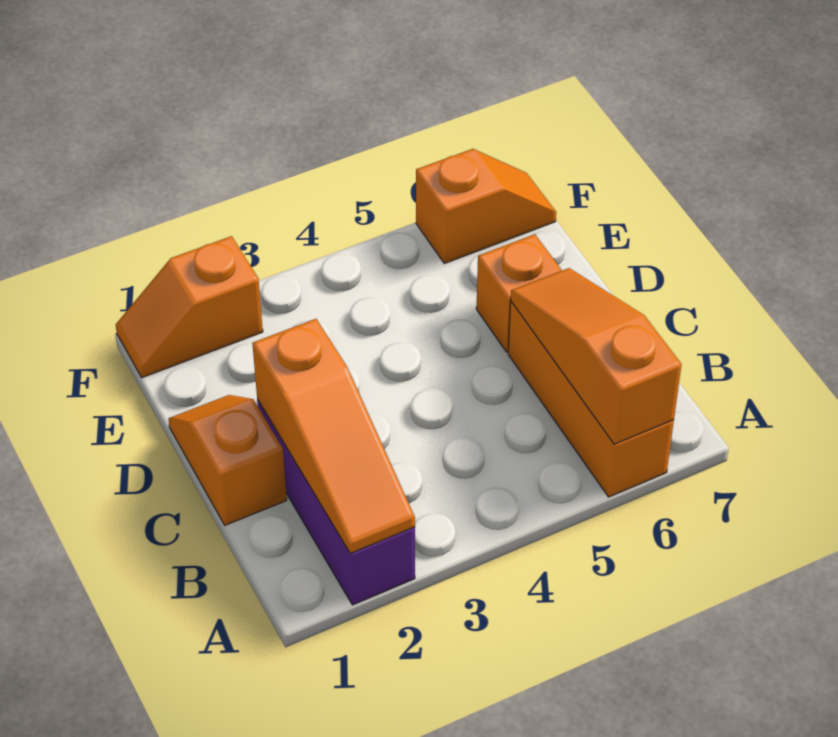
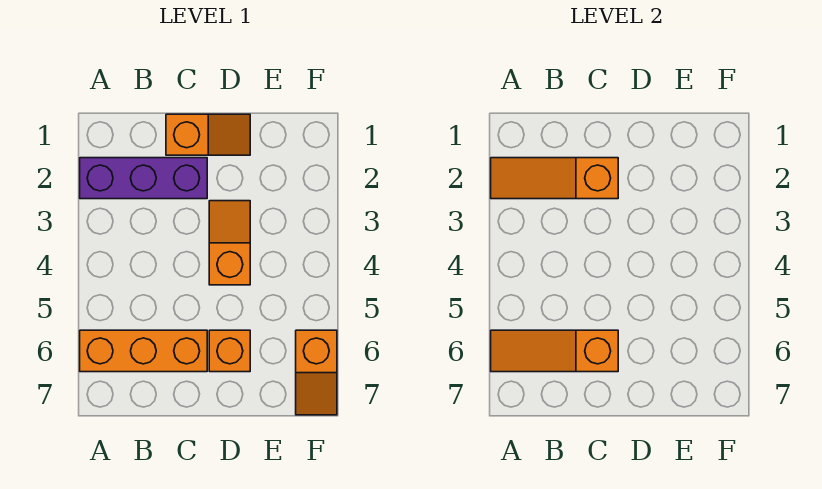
orange slope A6:C6 level 2 top A -> orange slope A6:C6 level 2 top C
orange slope F1:F2 level 1 top 2 -> orange slope D3:D4 level 1 top 4

